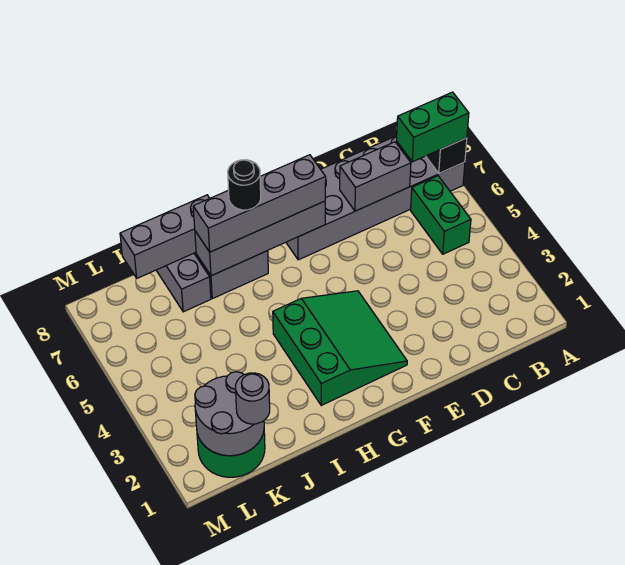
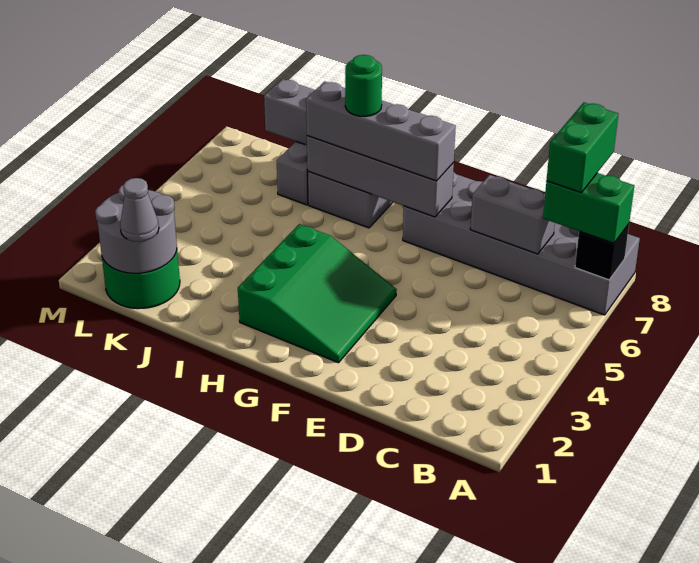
green brick B5:B6 level 1 -> green brick B7:B8 level 4
black round brick H7 level 4 -> green round brick H7 level 4
grey round brick K1 level 3 -> grey cone K1 level 3

